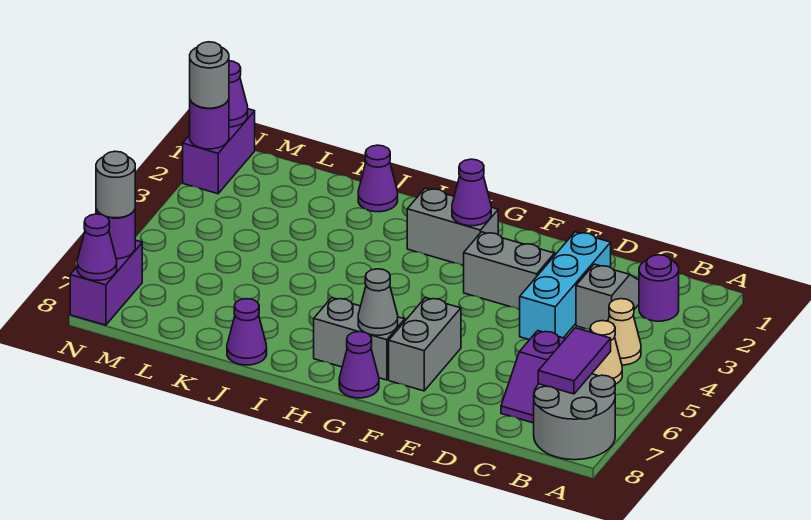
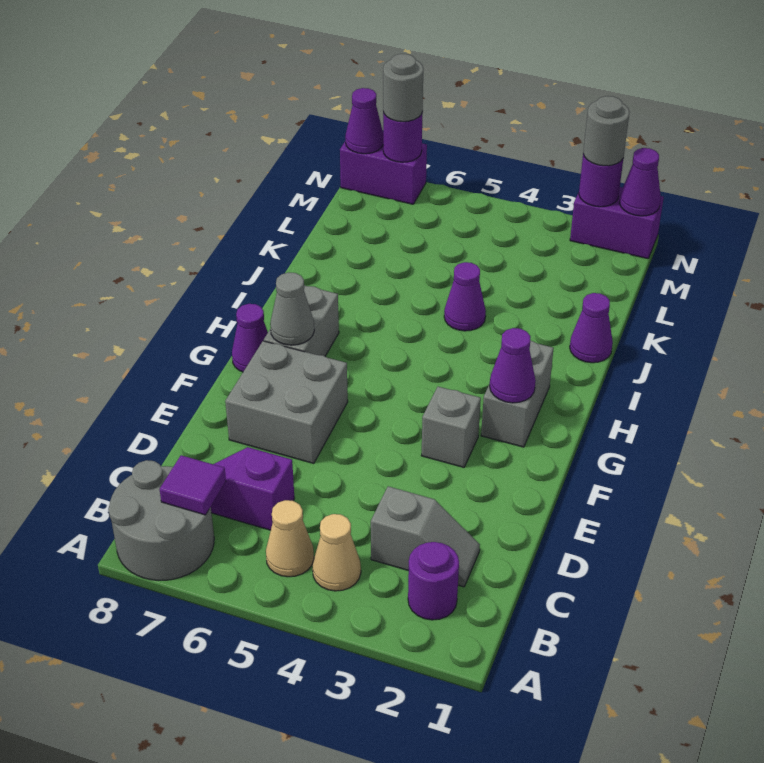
purple tile B6:B7 level 2 -> purple tile B7 level 2
cyan brick D2:D4 level 1 -> none
grey brick E3:F3 level 1 -> grey brick F3 level 1
grey brick F6:F7 level 1 -> grey brick E6:F7 level 1
purple cone J8 level 1 -> purple cone J4 level 1

